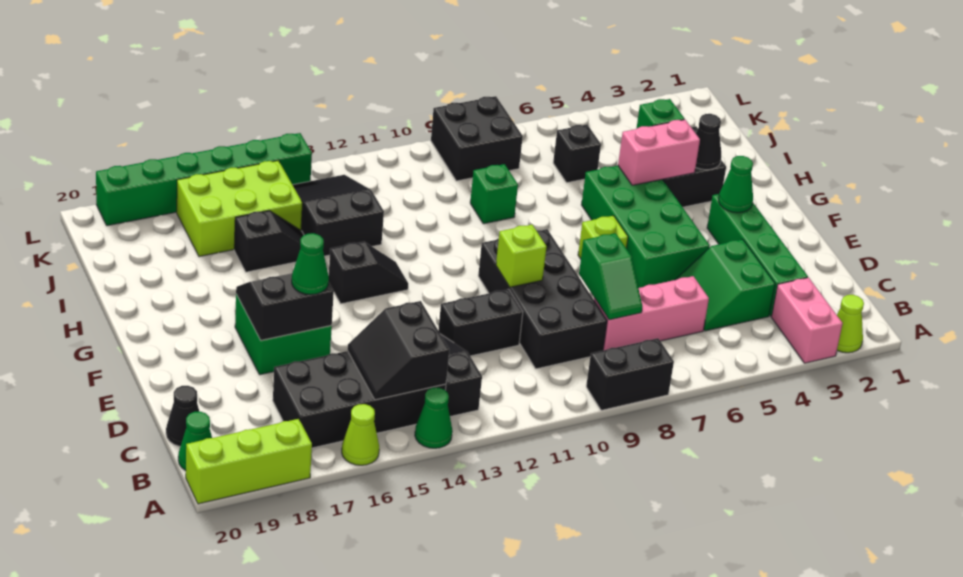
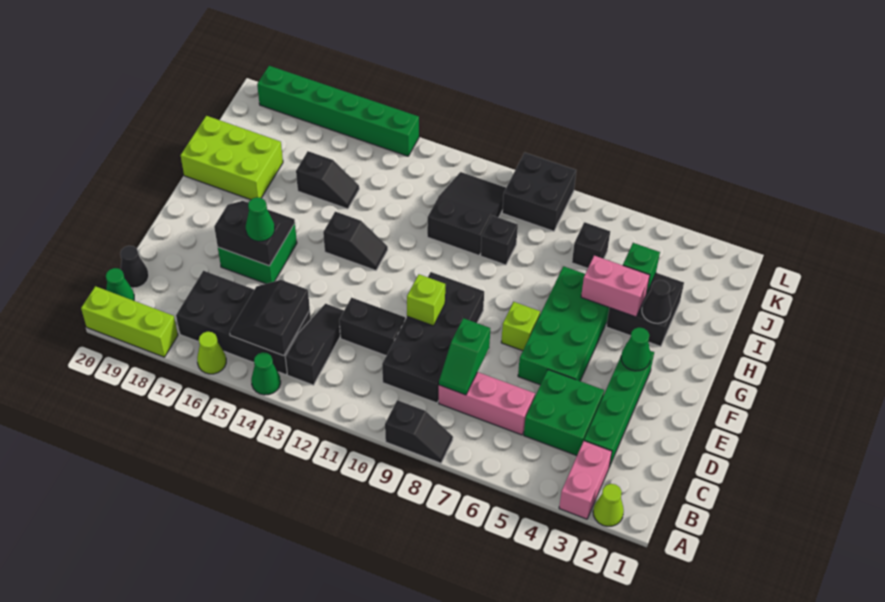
black brick A8:A9 level 1 -> black slope A8:A9 level 1 top 9
green slope C4:D5 level 1 top 4 -> green brick C4:D5 level 1
green brick I9 level 1 -> black brick I9 level 1
black slope I13:K14 level 1 top I -> black slope I10:K11 level 1 top I
lime brick J15:K17 level 1 -> lime brick H18:I20 level 1

